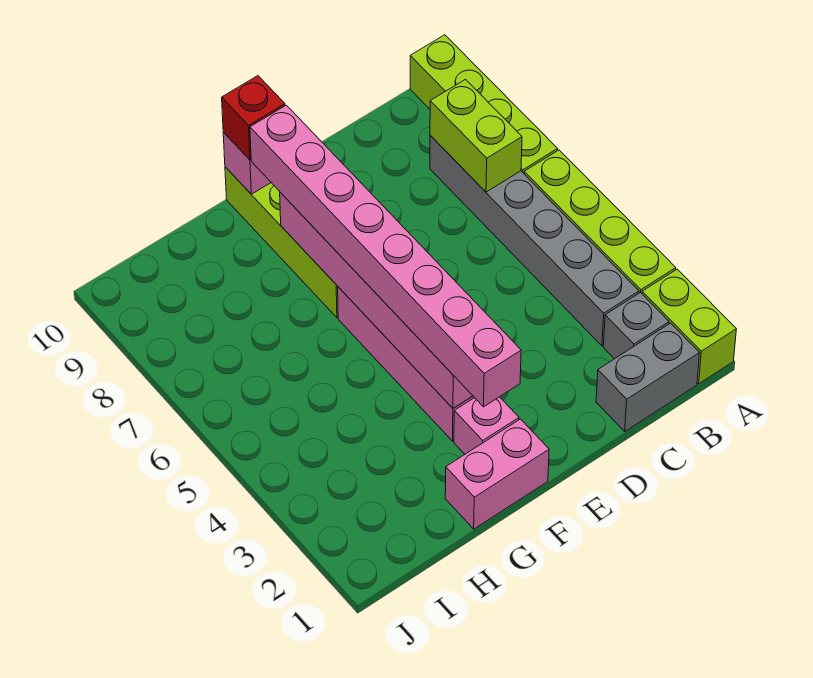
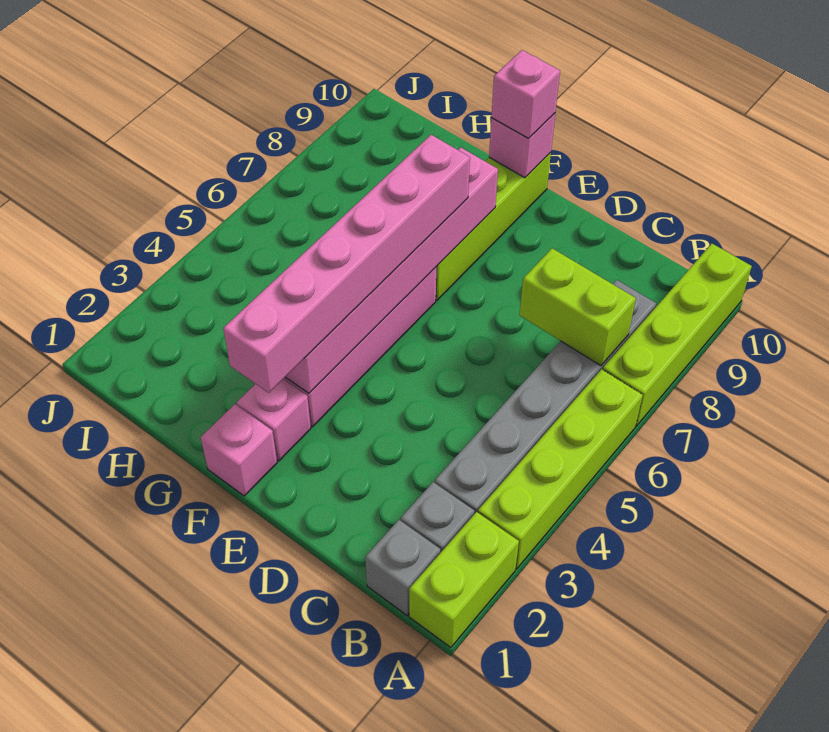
grey brick B1:C1 level 1 -> grey brick B1 level 1
lime brick B7:B8 level 2 -> lime brick B7:C7 level 2
pink brick F1:G1 level 1 -> pink brick F1 level 1
pink brick F2:F9 level 3 -> pink brick F2:F7 level 3
red brick F10 level 3 -> pink brick F10 level 3

